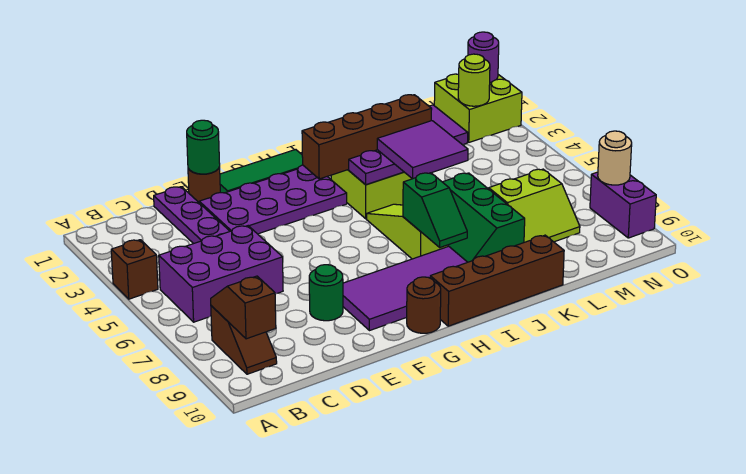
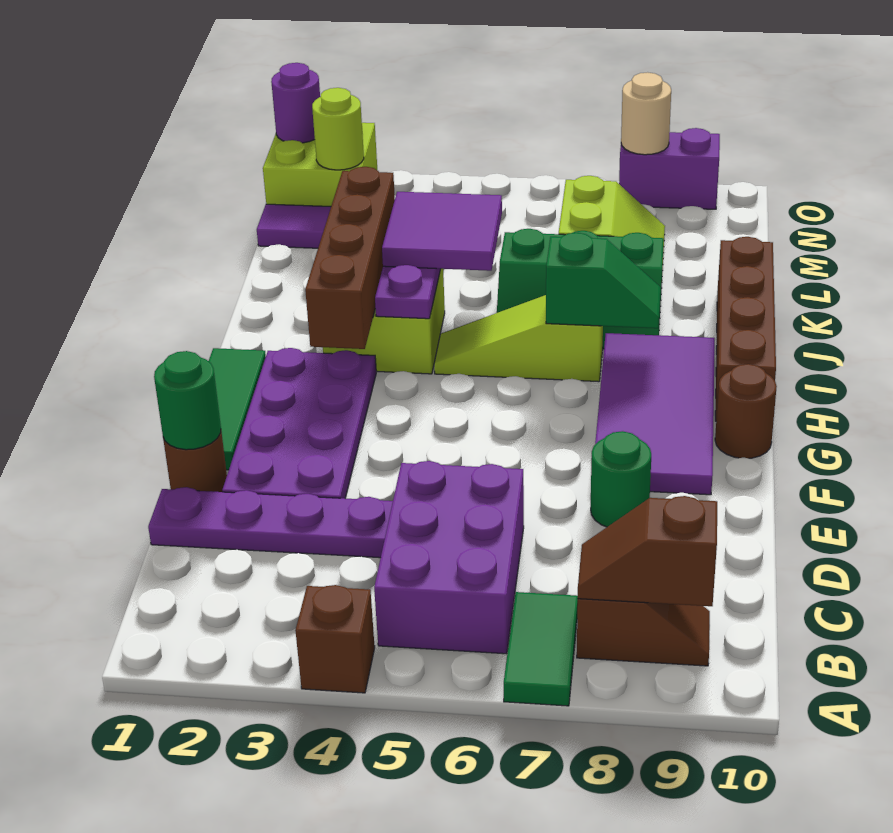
none -> green tile A7:B7 level 1

